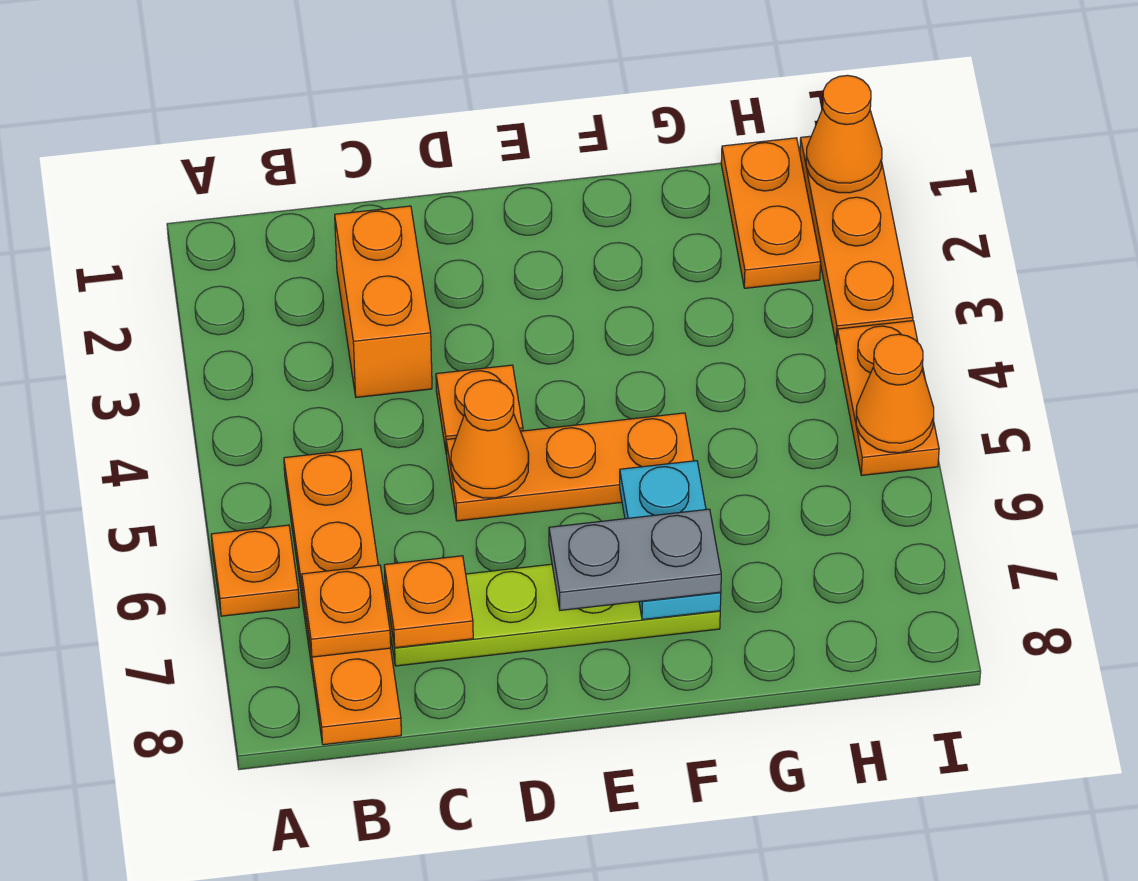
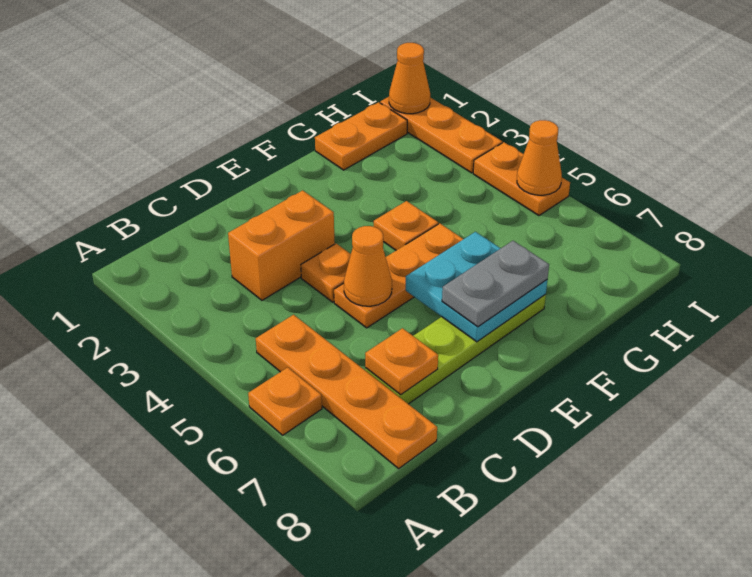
orange plate B7 level 2 -> orange plate F4 level 1
orange brick C2:C3 level 1 -> orange brick C3:D3 level 1
cyan plate F6:F7 level 2 -> cyan plate E6:F7 level 2
orange plate H1:H2 level 1 -> orange plate G1:H1 level 1

